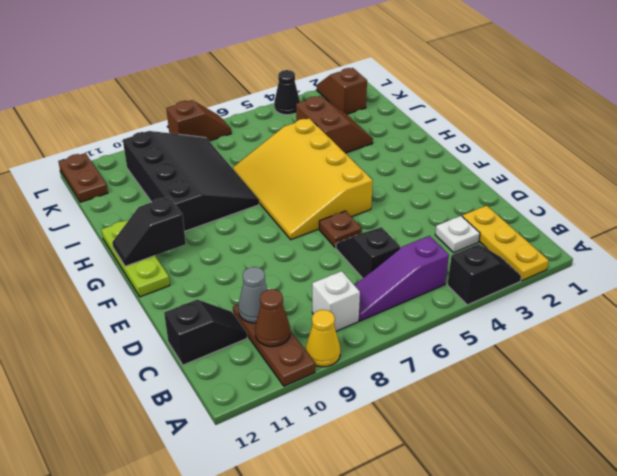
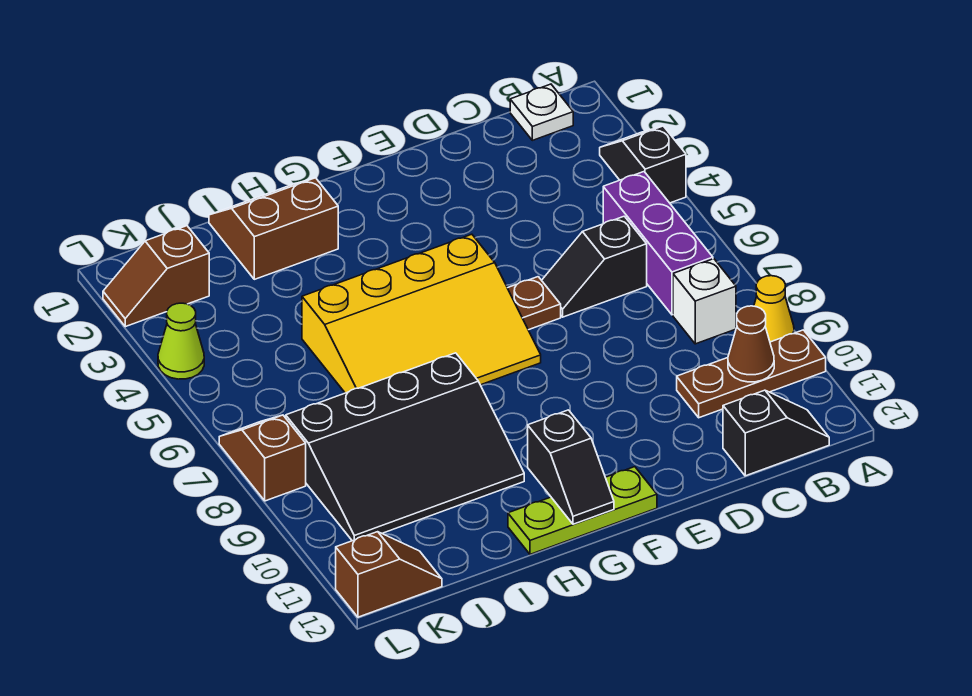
yellow plate A2:C2 level 1 -> none
purple slope B5:B7 level 1 top 5 -> purple brick B5:B7 level 1
white plate C3 level 1 -> white plate B1 level 1
grey cone C10 level 2 -> none
black slope C11:C12 level 1 top 12 -> black slope B12:C12 level 1 top C
black slope H8:K10 level 1 top 10 -> black slope H8:K10 level 1 top 8
brown slope I3:J4 level 1 top 4 -> brown slope H1:I2 level 1 top 2
brown plate K12:L12 level 1 -> brown slope K12:L12 level 1 top L
black cone L4 level 1 -> lime cone L4 level 1

